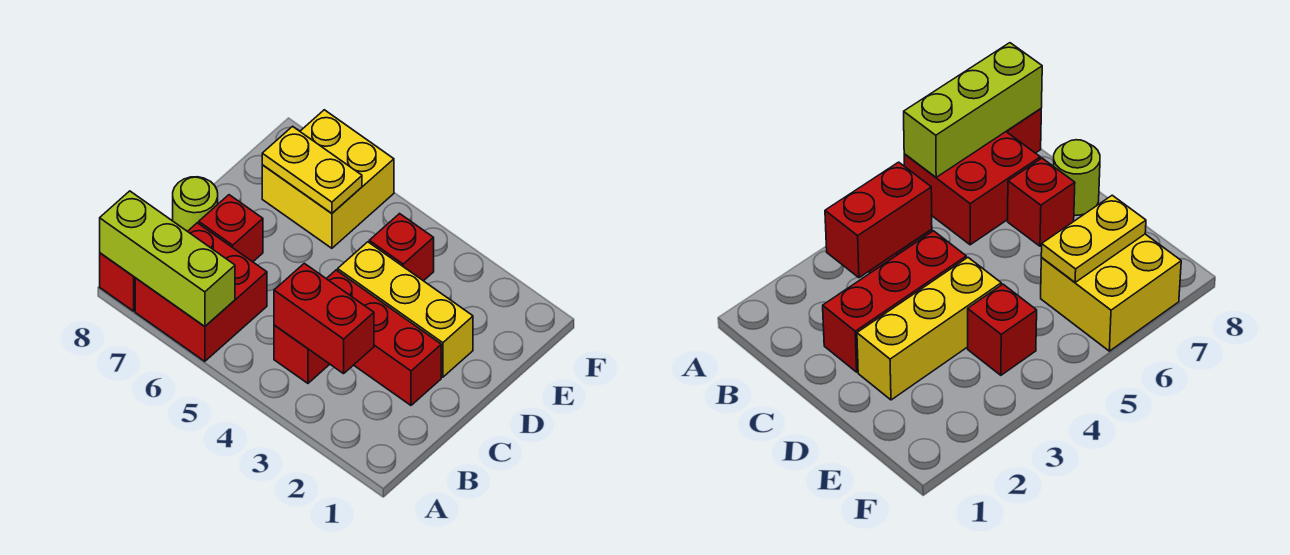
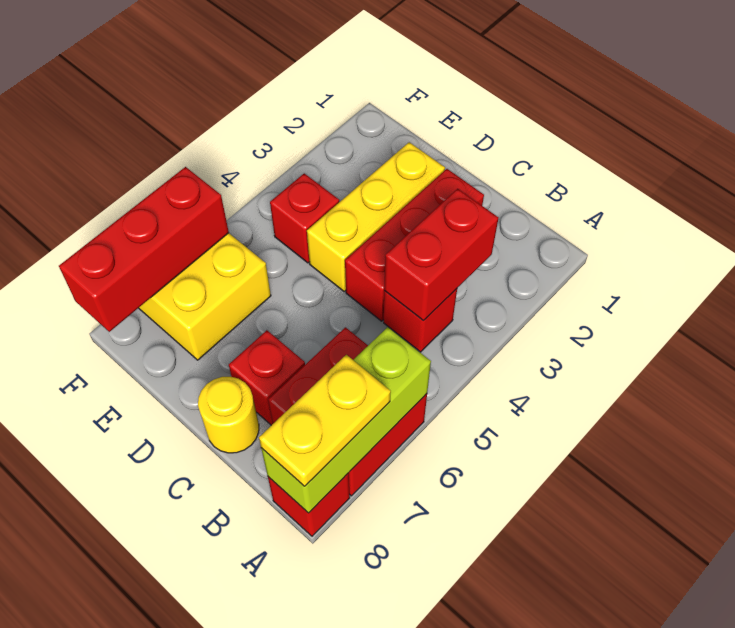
lime round brick C8 level 1 -> yellow round brick C8 level 1
yellow plate E6:E7 level 2 -> yellow plate A7:A8 level 3
none -> red brick F6:F8 level 2

